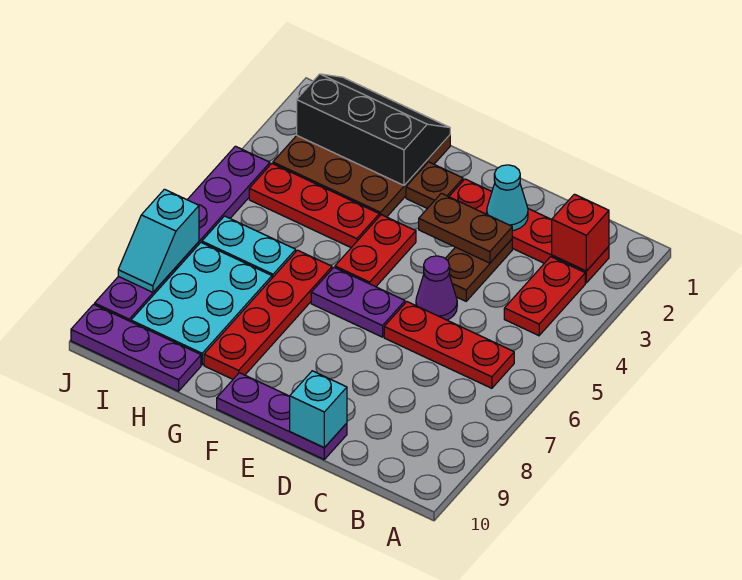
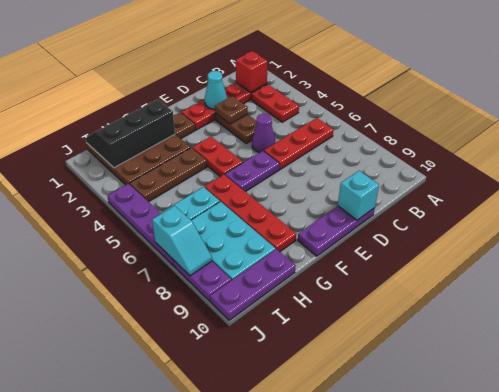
brown plate D3:E3 level 2 -> brown plate D3 level 2
red plate G4:I4 level 1 -> brown plate G4:I4 level 1

